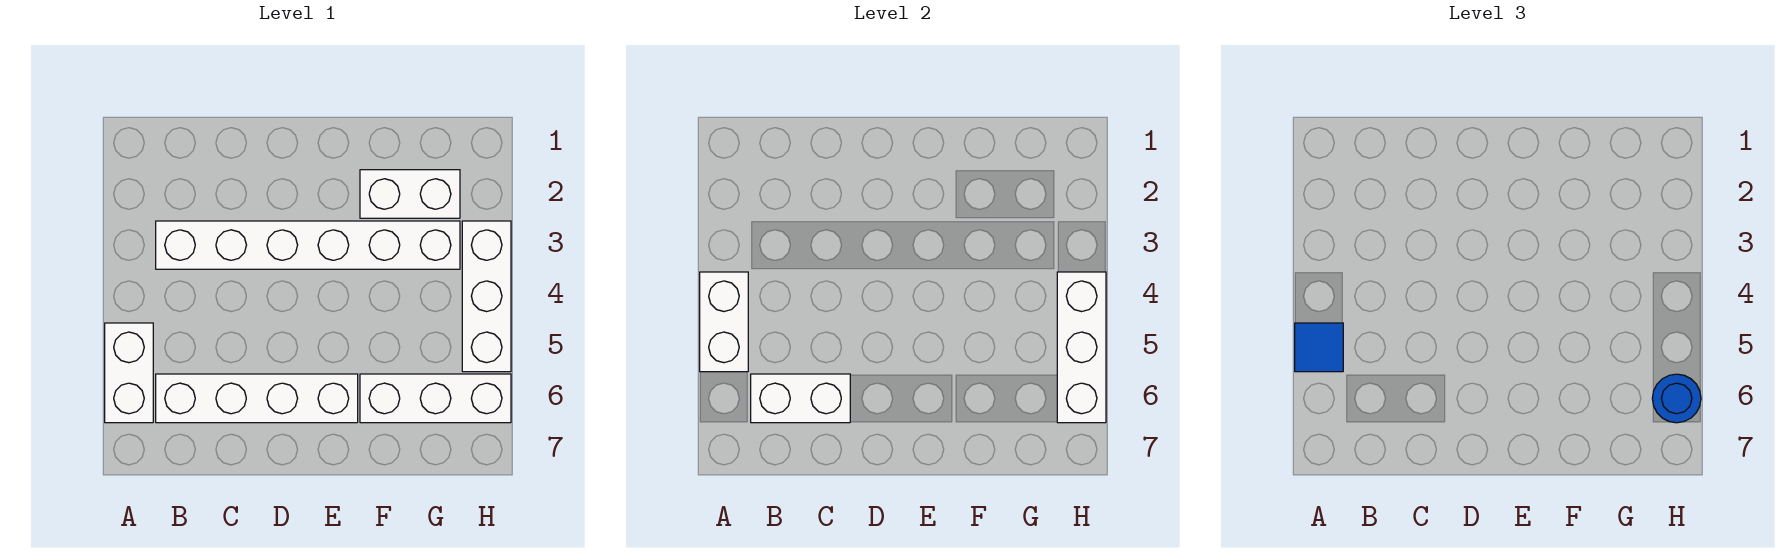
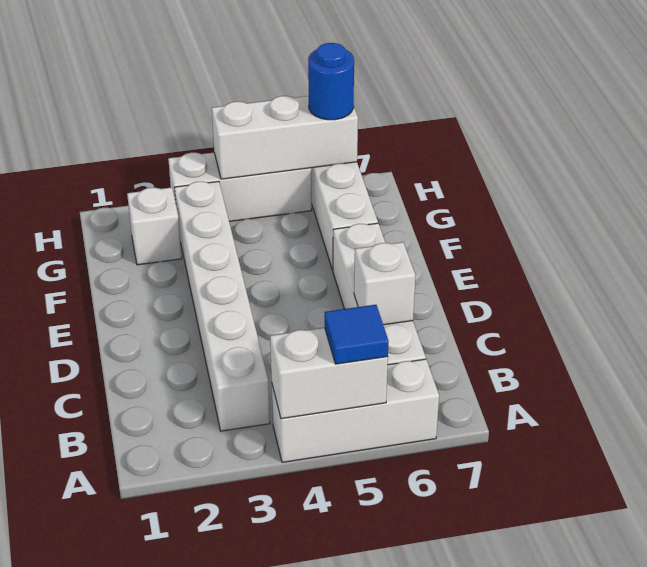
white brick A5:A6 level 1 -> white brick A4:A6 level 1
white brick B6:C6 level 2 -> white brick C6 level 2
white brick F2:G2 level 1 -> white brick G2 level 1

